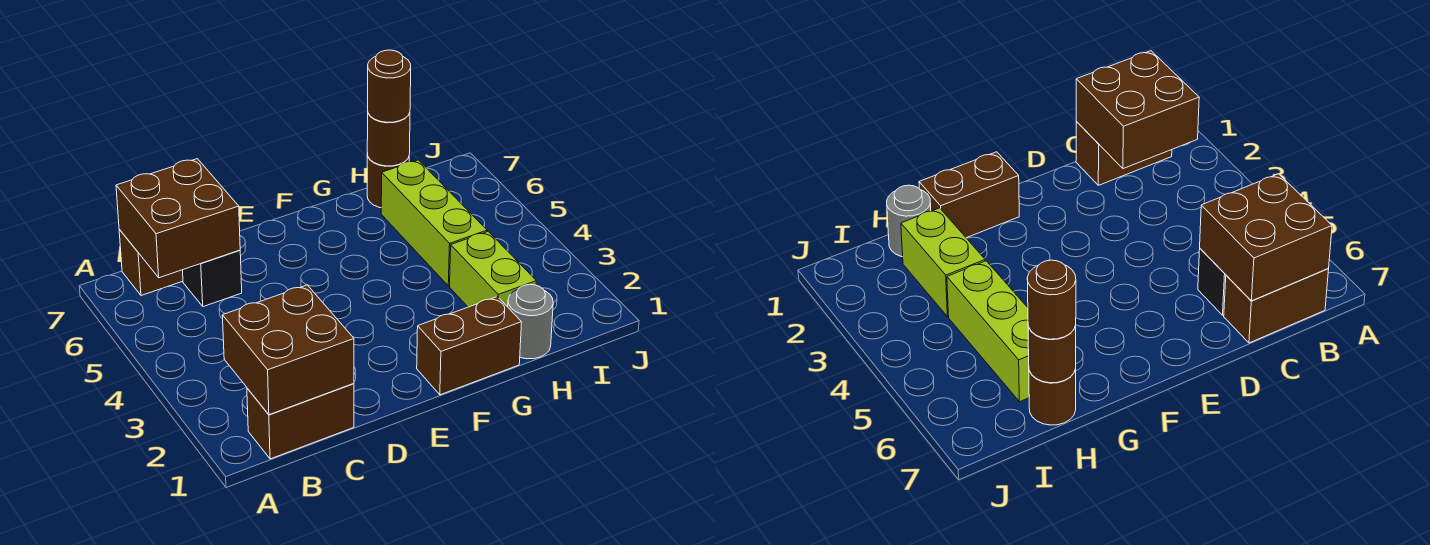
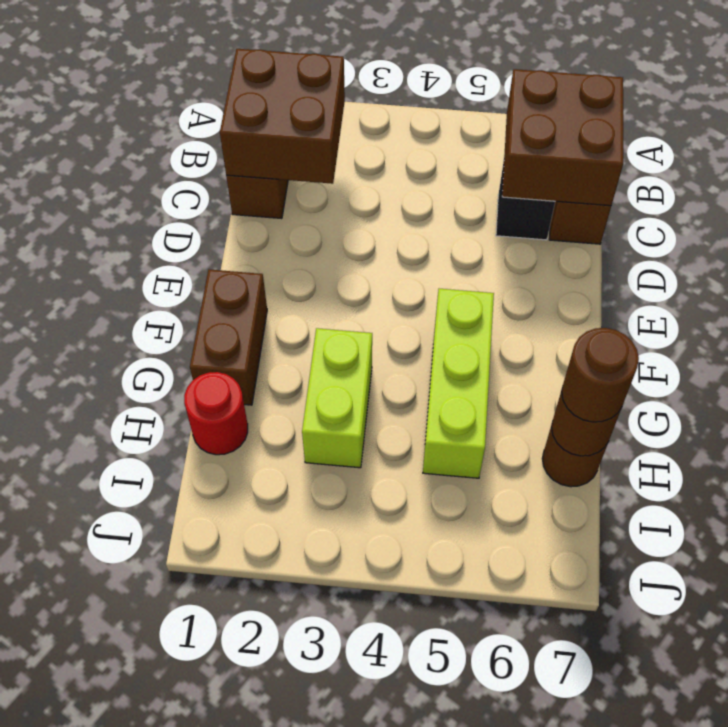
grey round brick H1 level 1 -> red round brick H1 level 1
lime brick H2:H3 level 1 -> lime brick G3:H3 level 1
lime brick H4:H6 level 1 -> lime brick F5:H5 level 1

